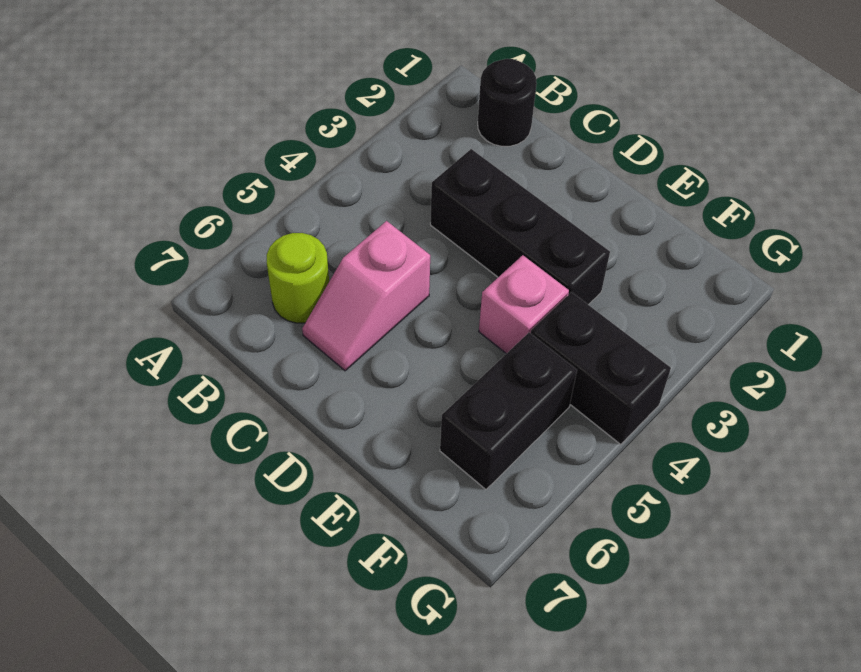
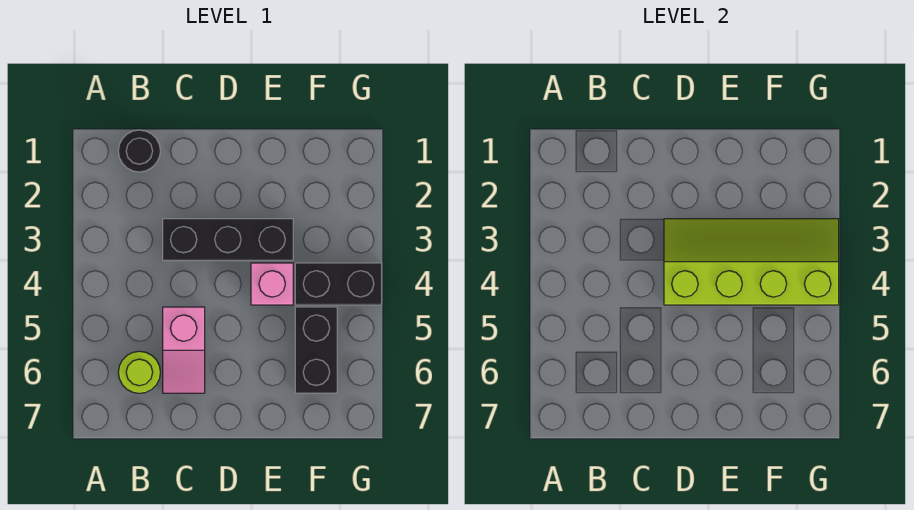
none -> lime slope D3:G4 level 2 top 4

